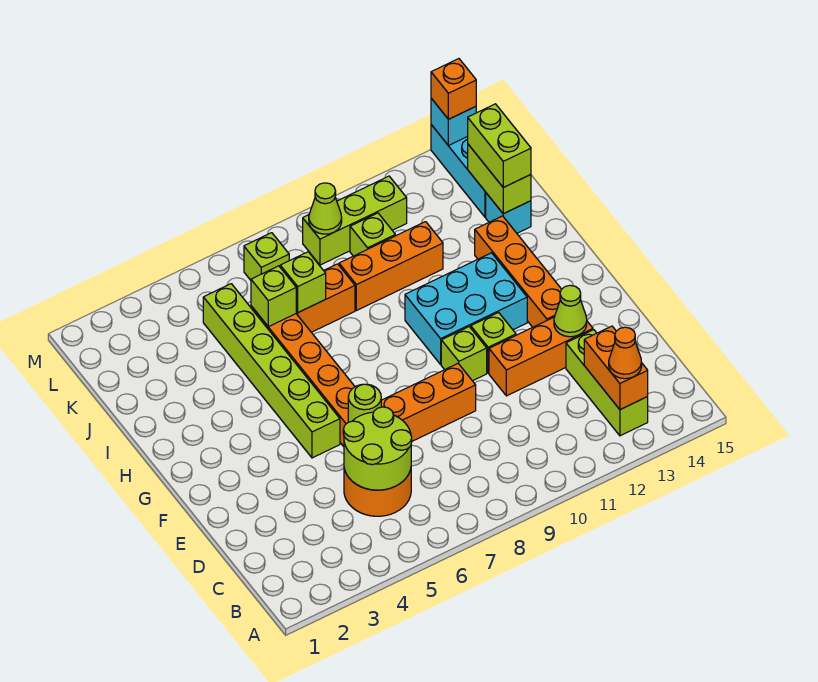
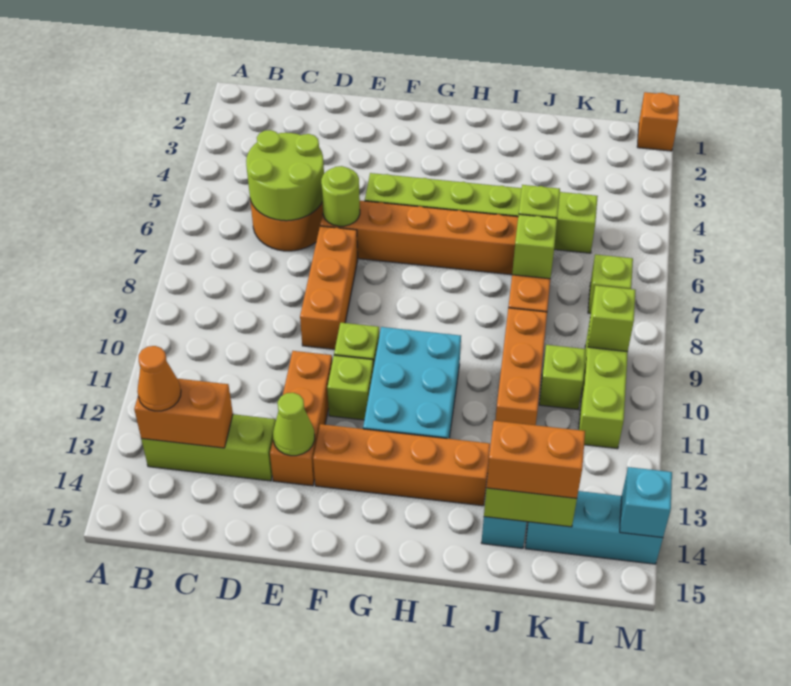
lime brick J14:K14 level 3 -> orange brick J14:K14 level 3
lime cone L9 level 2 -> lime brick L9 level 2
orange brick M14 level 3 -> orange brick M1 level 1

